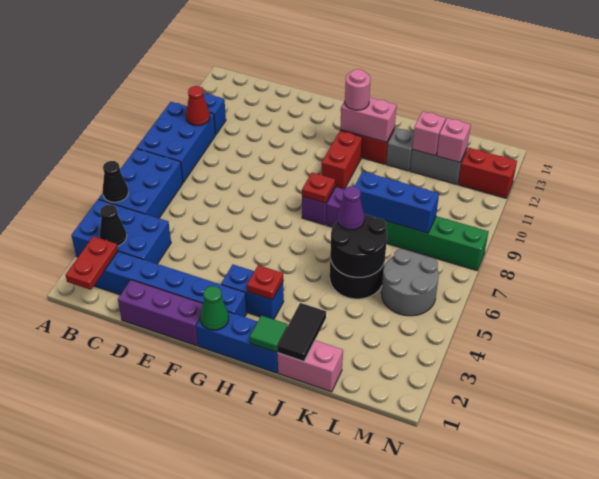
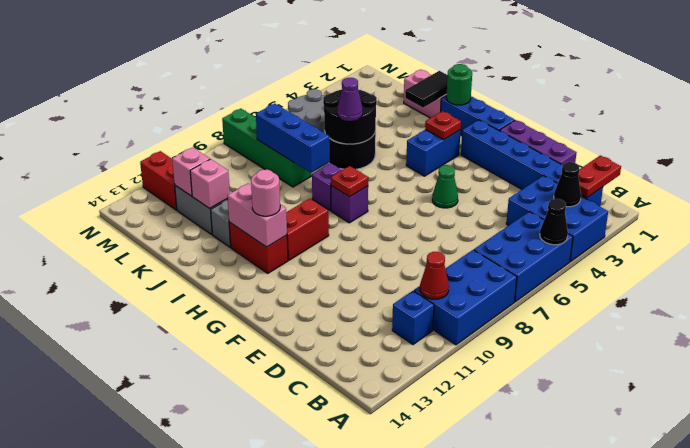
green cone G1 level 2 -> green cone F5 level 1
blue brick G3:H3 level 1 -> blue brick H3:H4 level 1
green tile I1 level 2 -> green round brick I1 level 2

